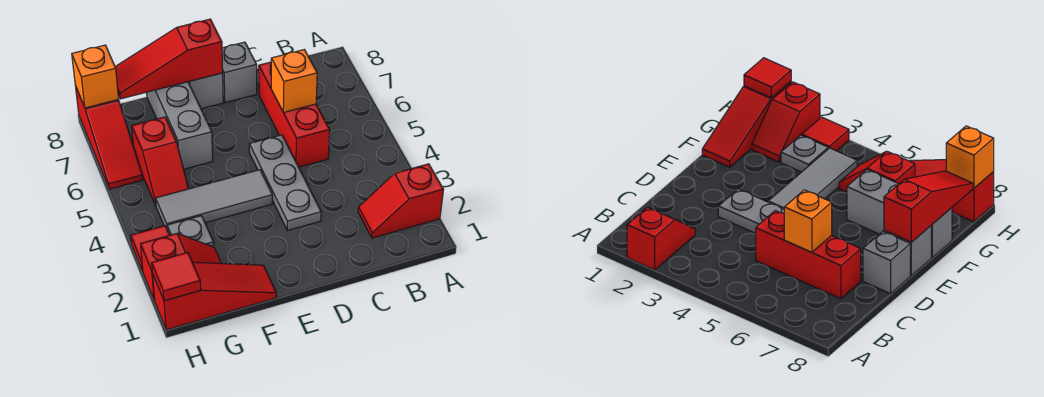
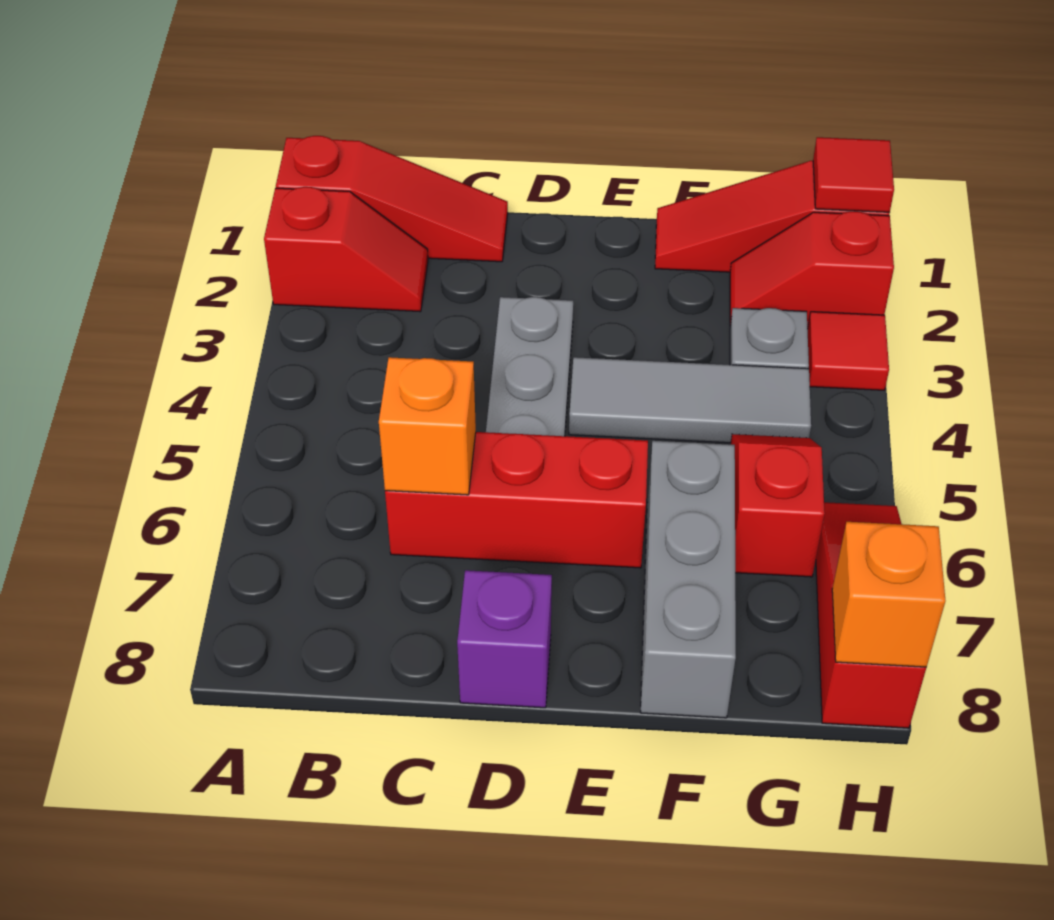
red brick C5:C7 level 1 -> red brick C6:E6 level 1
grey brick D8 level 1 -> purple brick D8 level 1
grey brick E8 level 1 -> none
red slope E8:G8 level 2 top E -> red slope A1:C1 level 1 top A

